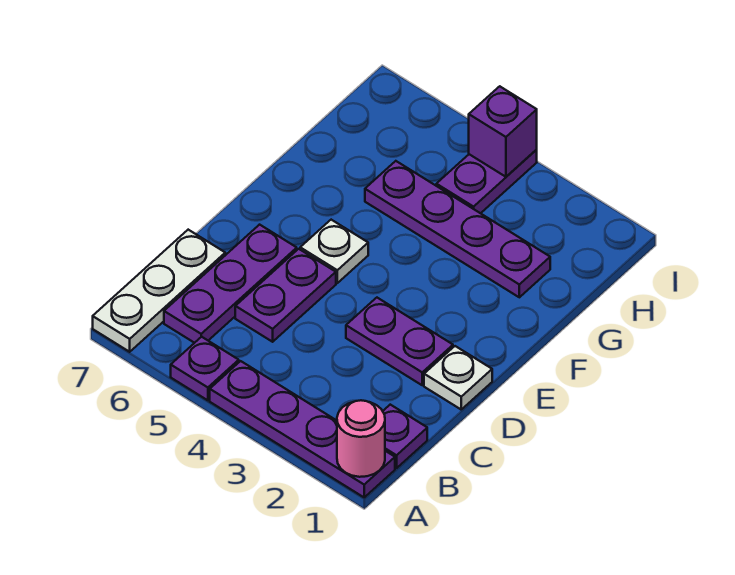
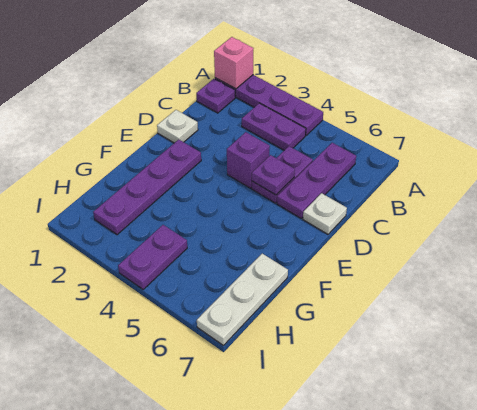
pink round brick A1 level 2 -> pink brick A1 level 2
purple plate A5 level 1 -> purple plate D5 level 2
white plate A7:C7 level 1 -> white plate G7:I7 level 1
purple plate D2:D3 level 1 -> purple plate B3:B4 level 1
white plate E5 level 1 -> white plate D7 level 1
purple plate G2:G5 level 1 -> purple plate E2:H2 level 1
purple brick I4 level 2 -> purple brick D4 level 1

